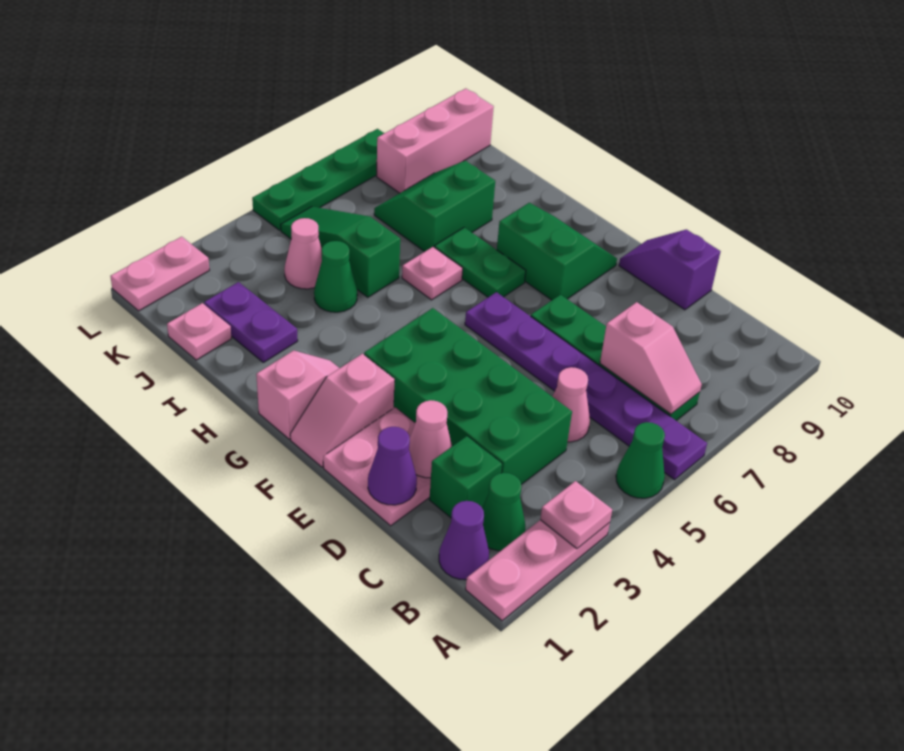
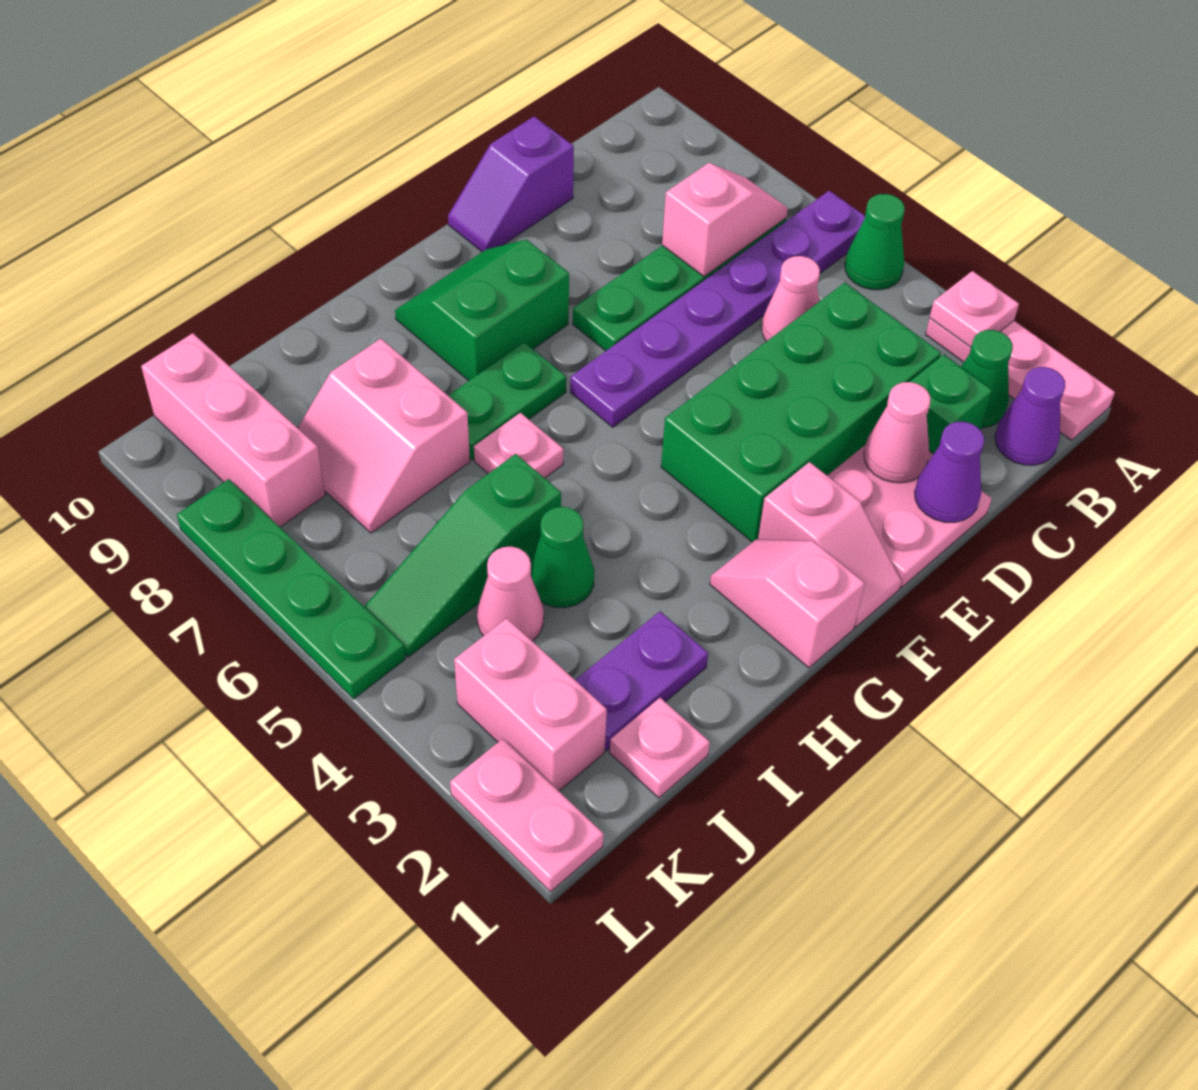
green slope I7:J8 level 1 top I -> pink slope I7:J8 level 1 top I
none -> pink brick K2:K3 level 1

